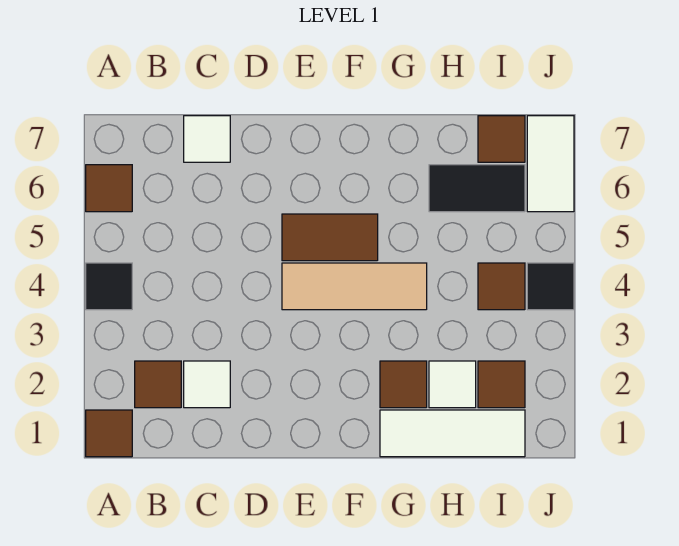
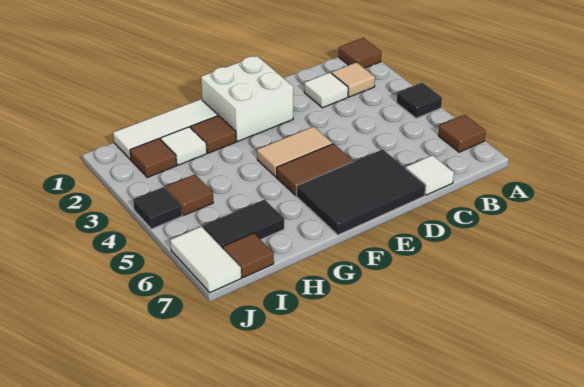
brown tile B2 level 1 -> tan tile B2 level 1
none -> black tile D6:F7 level 1
none -> white brick E1:F2 level 1
tan tile E4:G4 level 1 -> tan tile E4:F4 level 1

